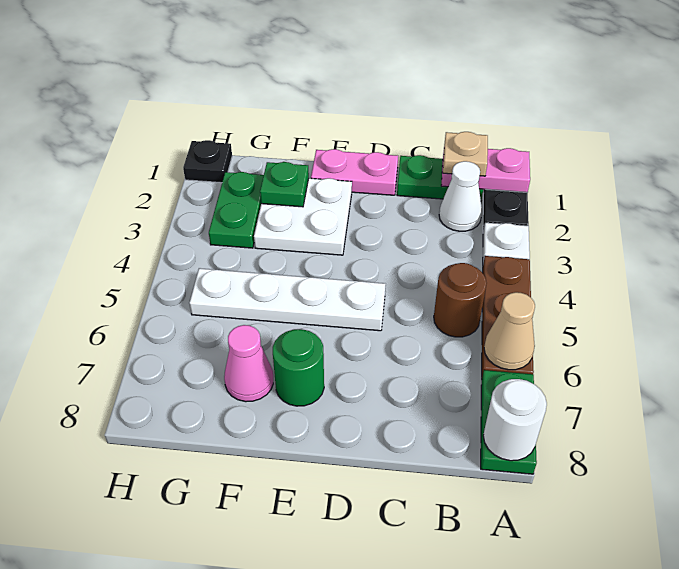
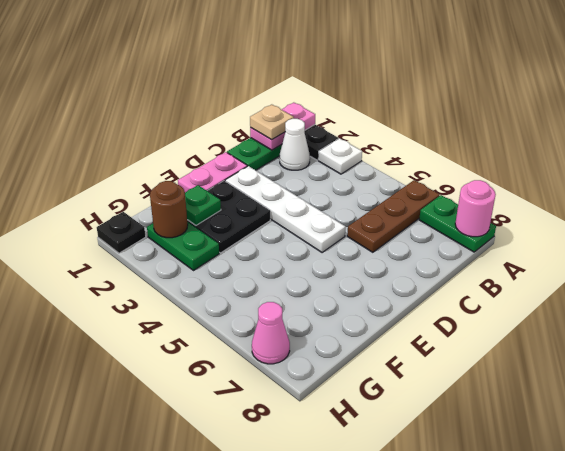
brown plate A4:A6 level 1 -> brown plate A6:C6 level 1
tan cone A6 level 2 -> none
white round brick A8 level 2 -> pink round brick A8 level 2
brown round brick B5 level 1 -> brown round brick G2 level 2
white plate D5:G5 level 1 -> white plate D2:D5 level 1
white plate E2:F3 level 1 -> black plate E2:F3 level 1
green round brick E7 level 1 -> none
pink cone F7 level 1 -> pink cone H7 level 1

